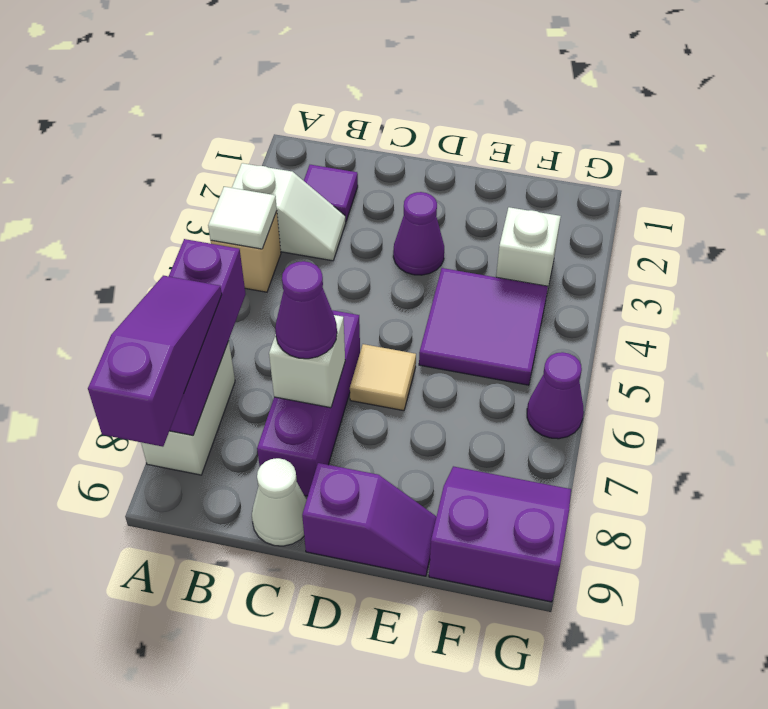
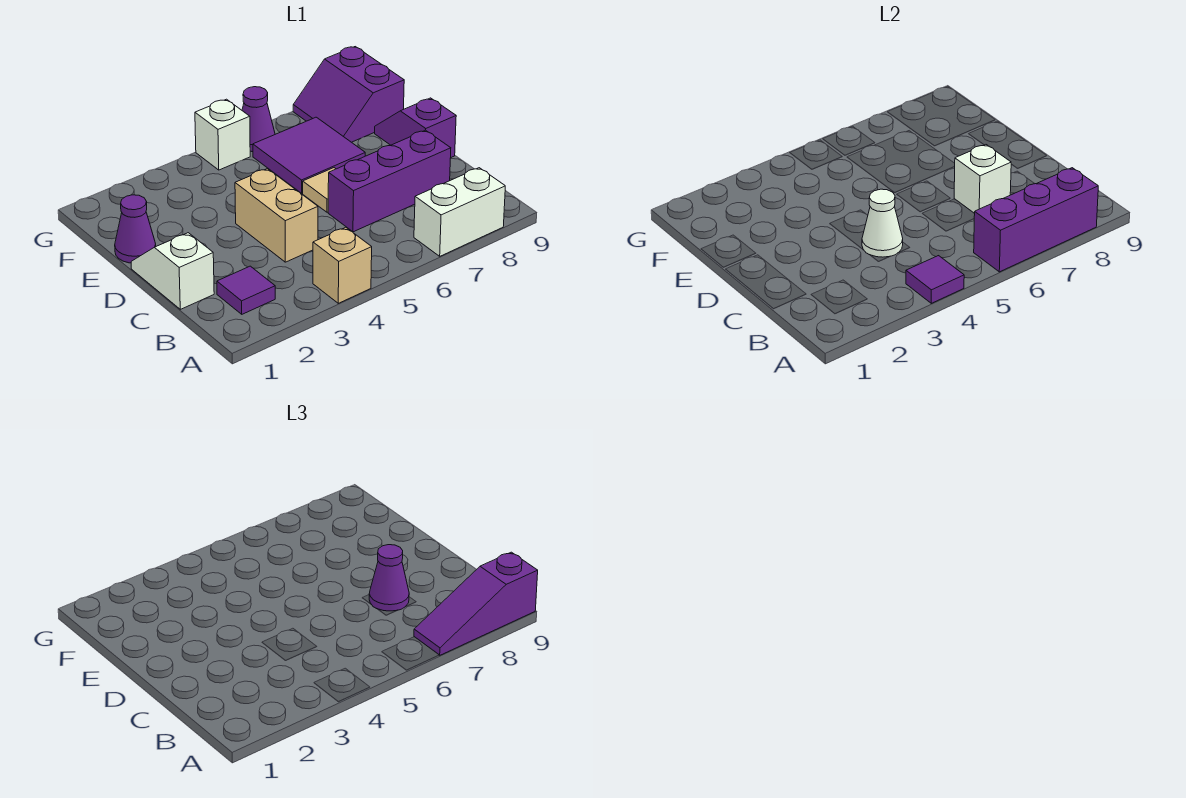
white slope A3:B3 level 1 top A -> white slope C1:D1 level 1 top C
white tile A4 level 2 -> purple tile A4 level 2
none -> tan brick C4:D4 level 1
white cone C9 level 1 -> white cone C4 level 2
purple cone D3 level 1 -> purple cone E1 level 1
purple tile E4:F5 level 1 -> purple tile E6:F7 level 1
white brick F3 level 1 -> white brick G5 level 1

